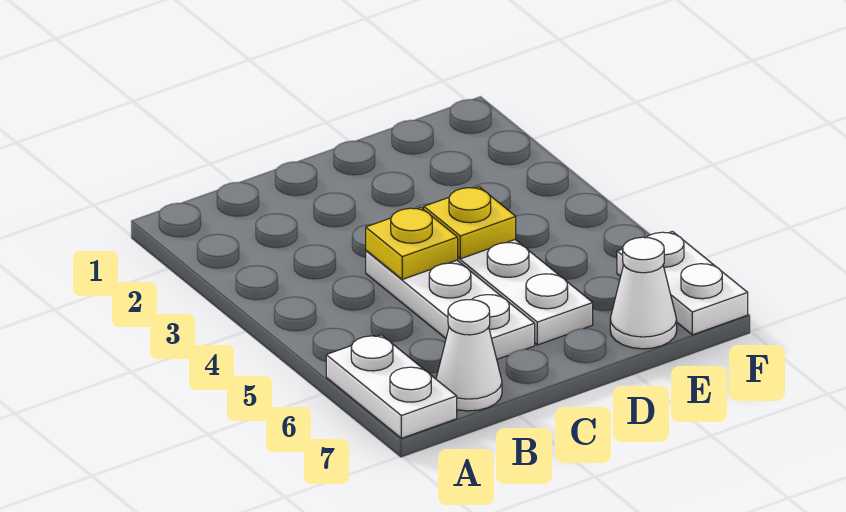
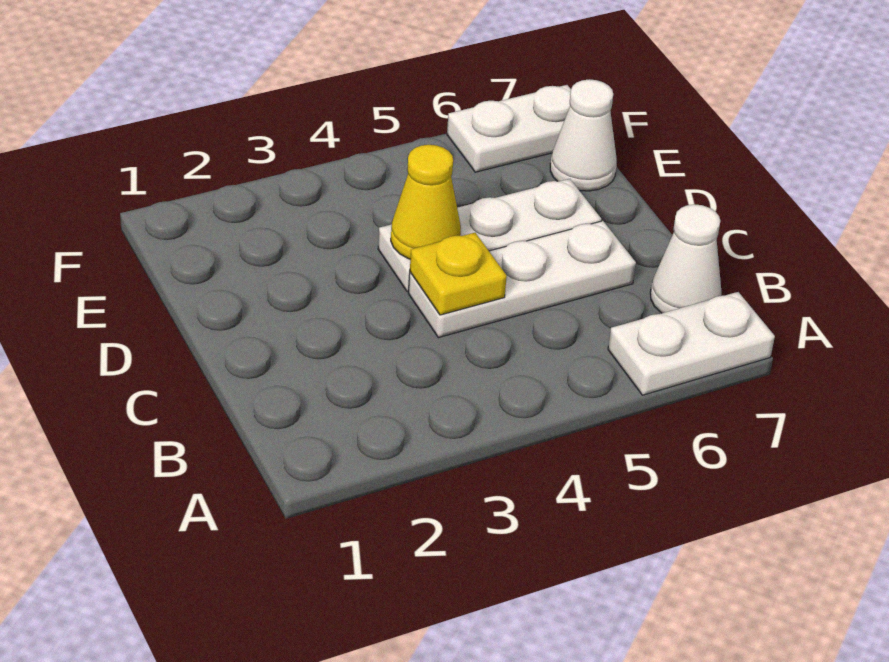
yellow plate D4 level 2 -> yellow cone D4 level 2

